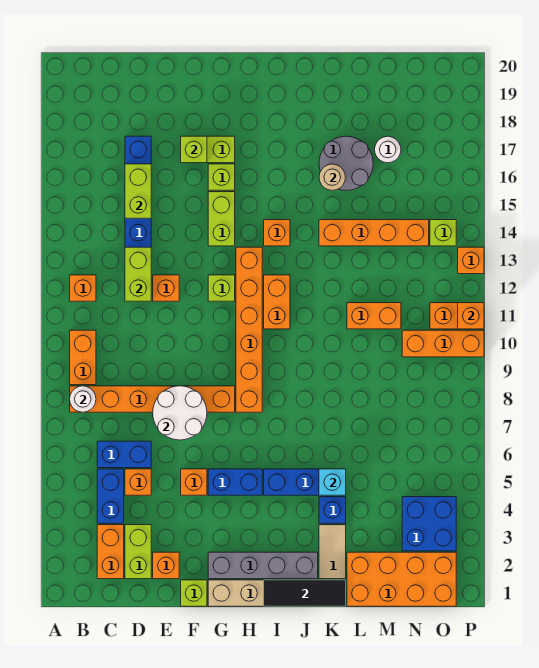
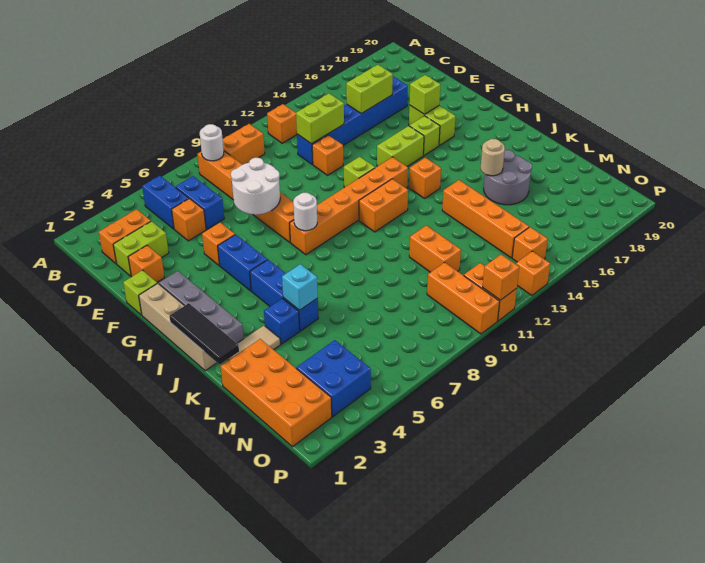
blue brick C4:C5 level 1 -> blue brick B5:C5 level 1
white round brick M17 level 1 -> white round brick H8 level 2
lime brick O14 level 1 -> orange brick O14 level 1

